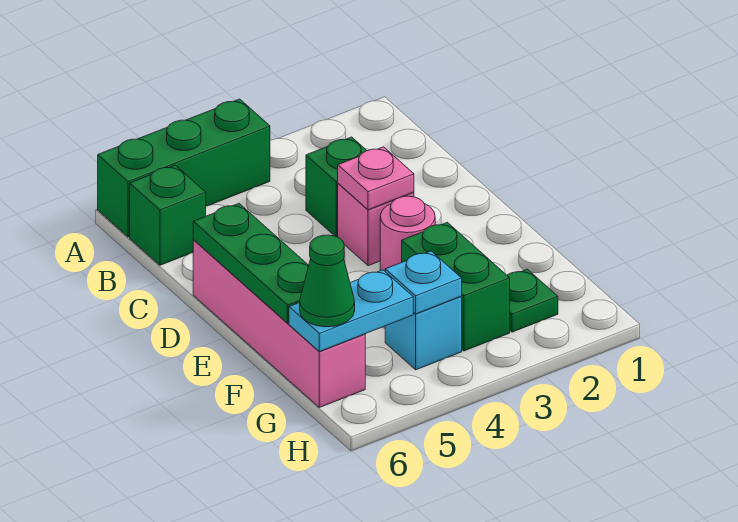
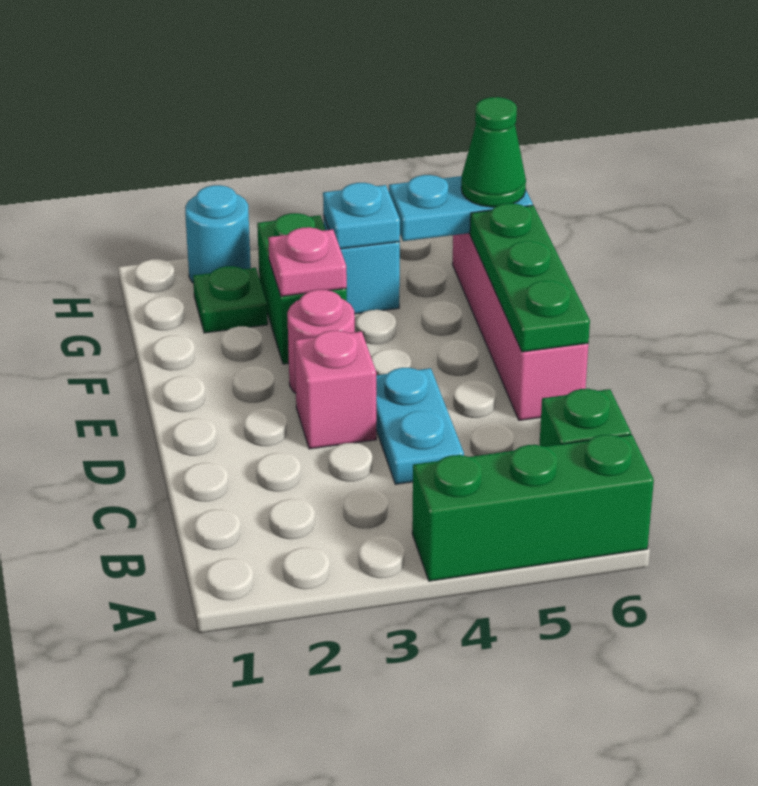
green brick C3 level 1 -> none
none -> cyan plate C4:D4 level 1
pink plate D3 level 2 -> pink plate F3 level 2
none -> cyan round brick H2 level 1

